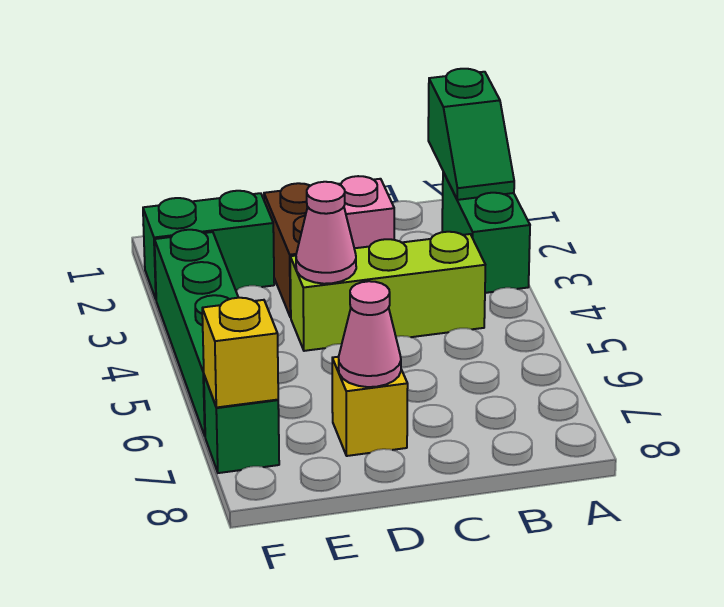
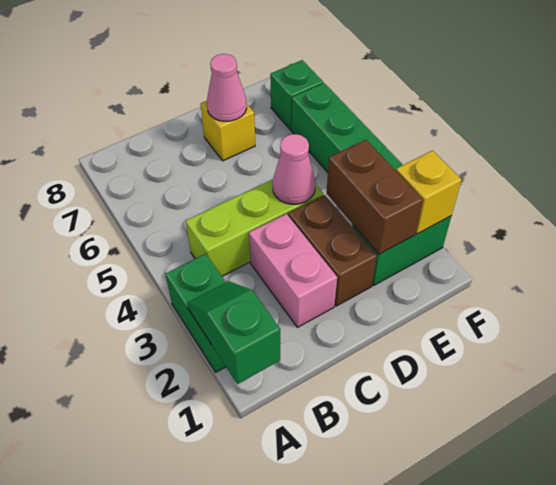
pink brick C2 level 1 -> pink brick C2:C3 level 1
none -> brown brick E2:E3 level 2
yellow brick F7 level 2 -> yellow brick F2 level 2

